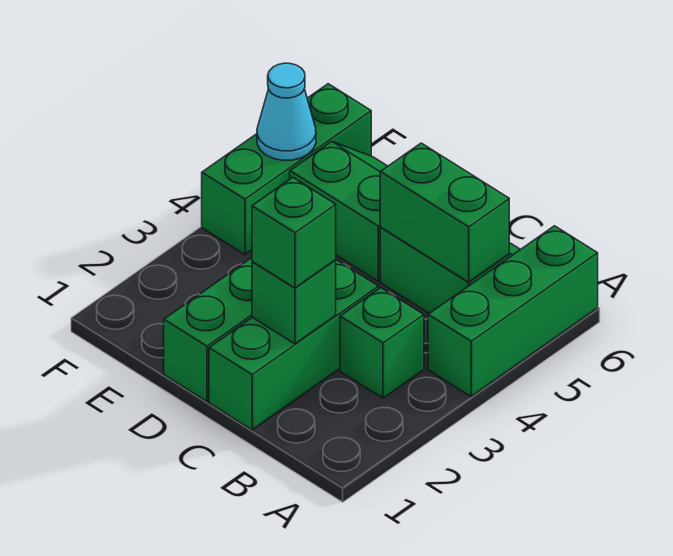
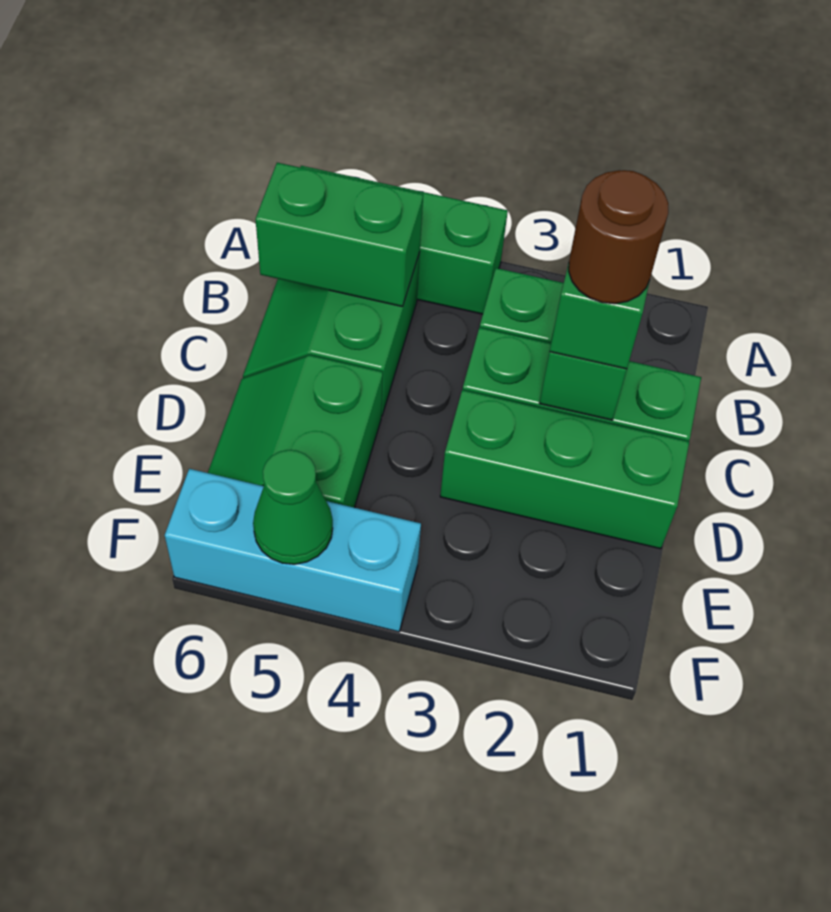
green brick B5:C5 level 2 -> green brick B5:B6 level 2
none -> brown round brick C2 level 4
green brick F4:F6 level 1 -> cyan brick F4:F6 level 1
cyan cone F5 level 2 -> green cone F5 level 2

